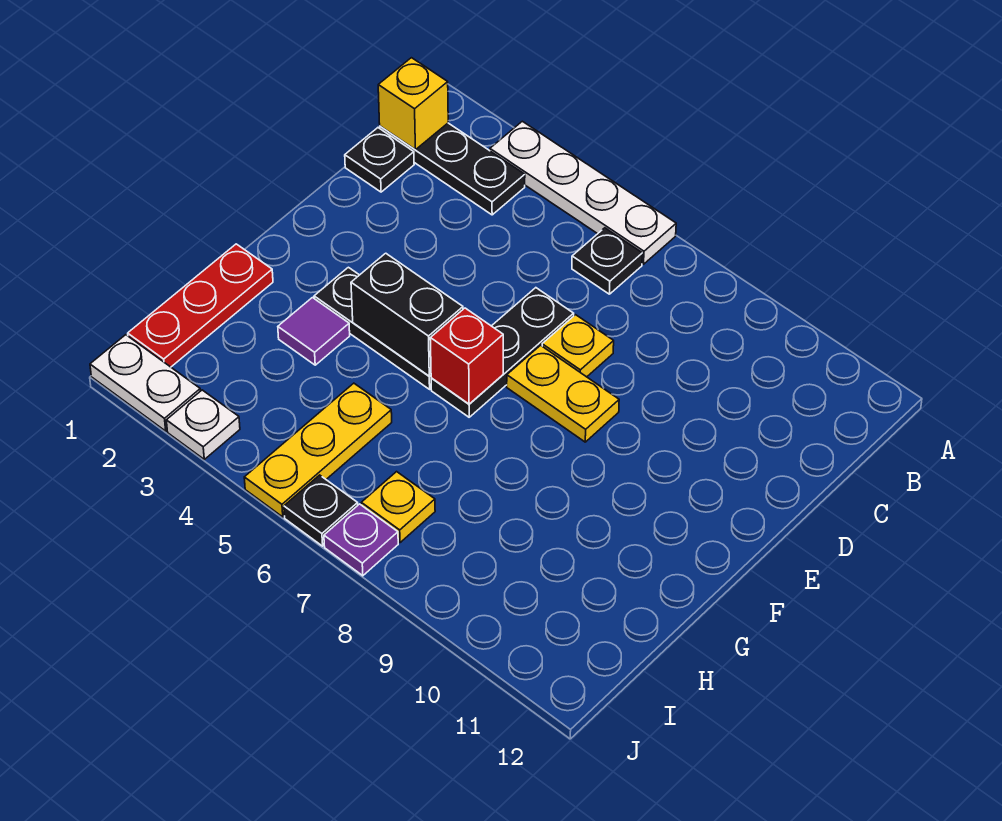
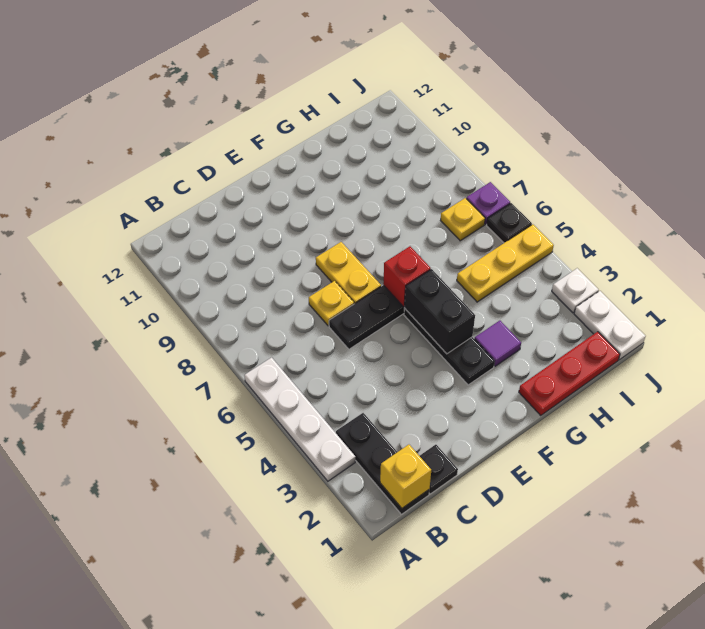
black plate B6 level 1 -> none

